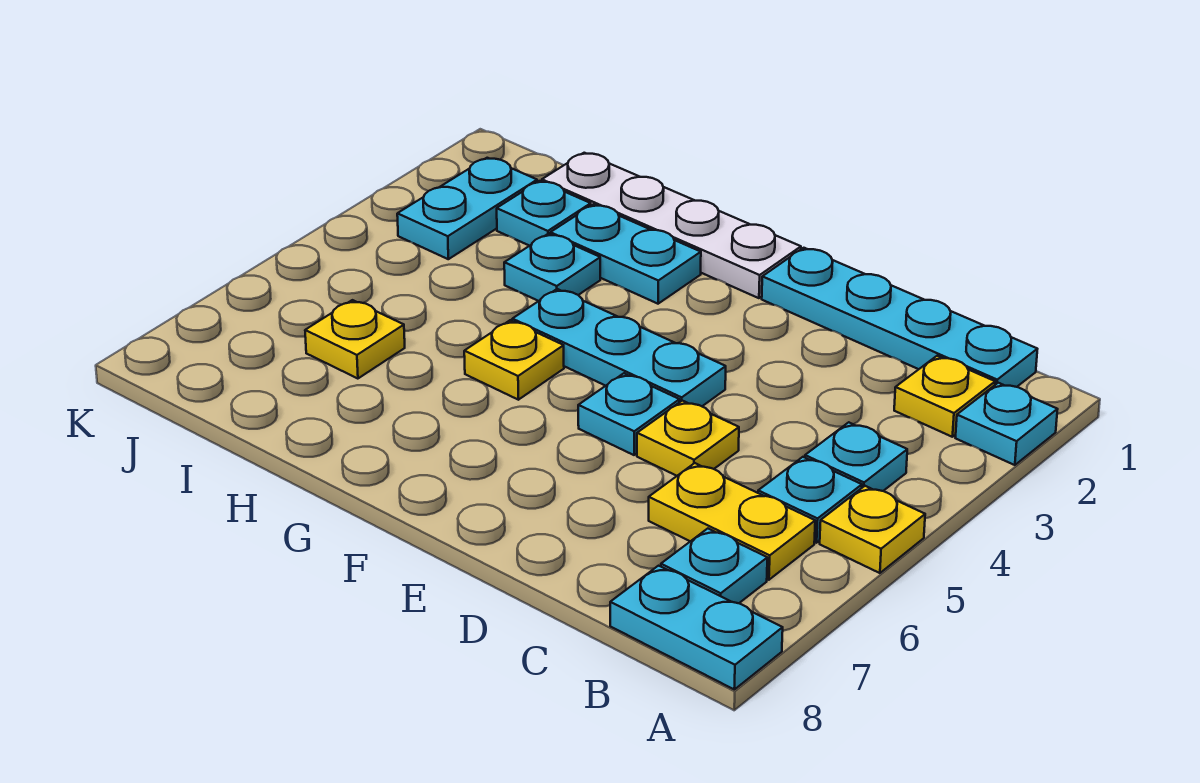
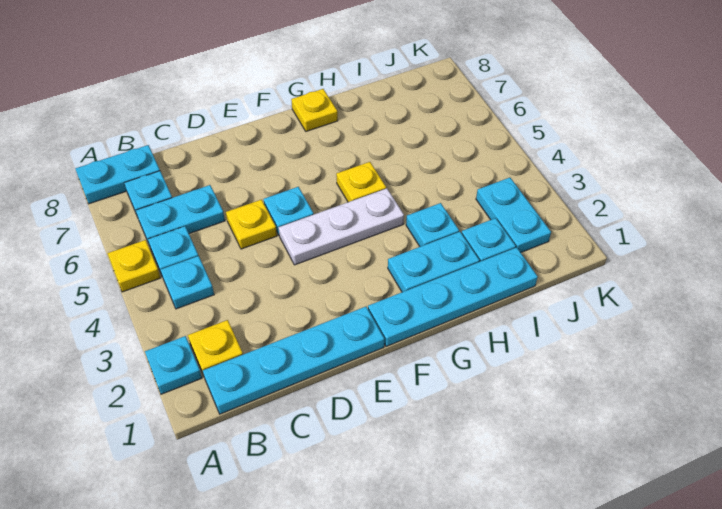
yellow plate B6:C6 level 1 -> cyan plate B6:C6 level 1
cyan plate E4:G4 level 1 -> white plate E4:G4 level 1
white plate F1:I1 level 1 -> cyan plate F1:I1 level 1
yellow plate I6 level 1 -> yellow plate G8 level 1

